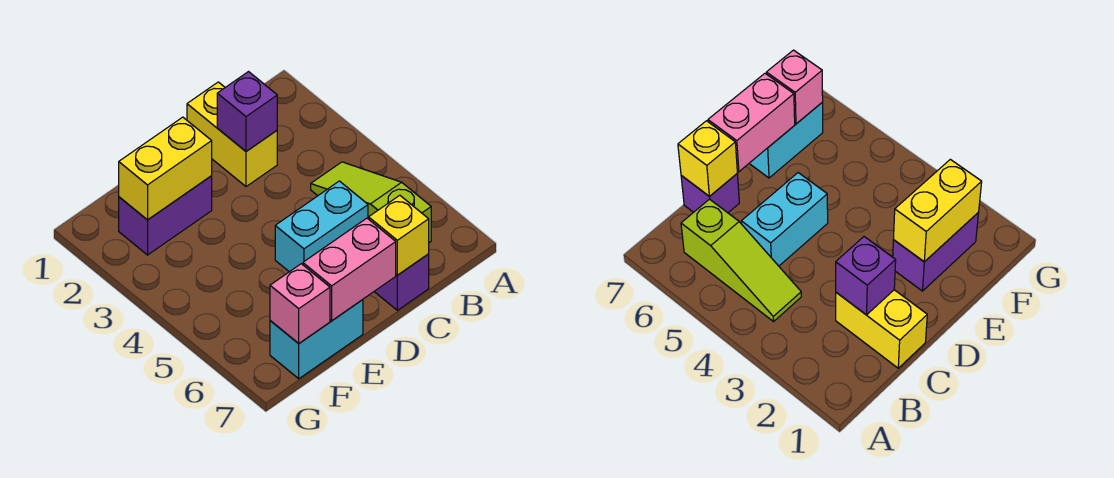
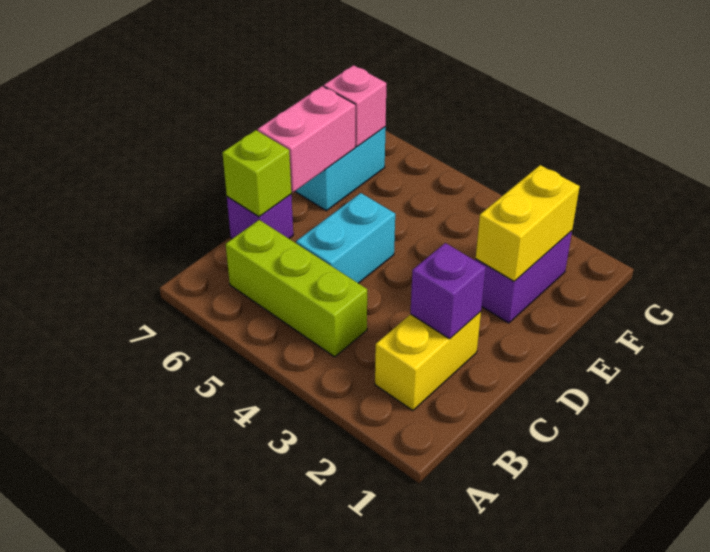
lime slope B4:B6 level 1 top 6 -> lime brick B4:B6 level 1
yellow brick C1:C2 level 1 -> yellow brick B2:C2 level 1
yellow brick C7 level 2 -> lime brick C7 level 2

